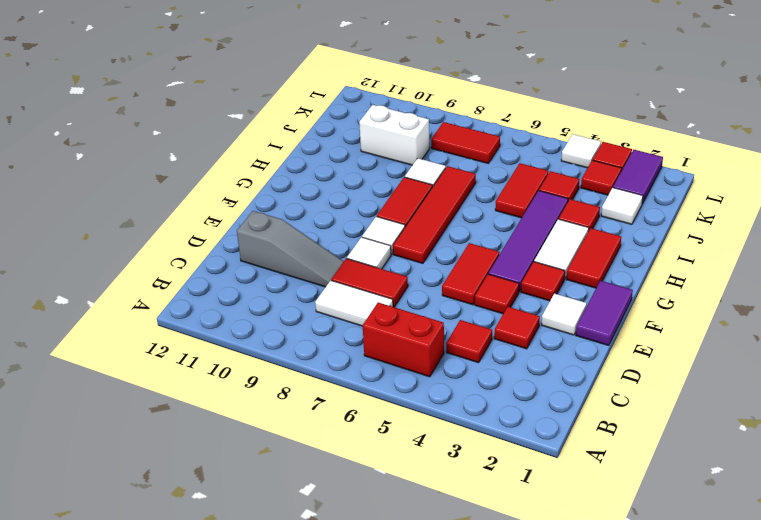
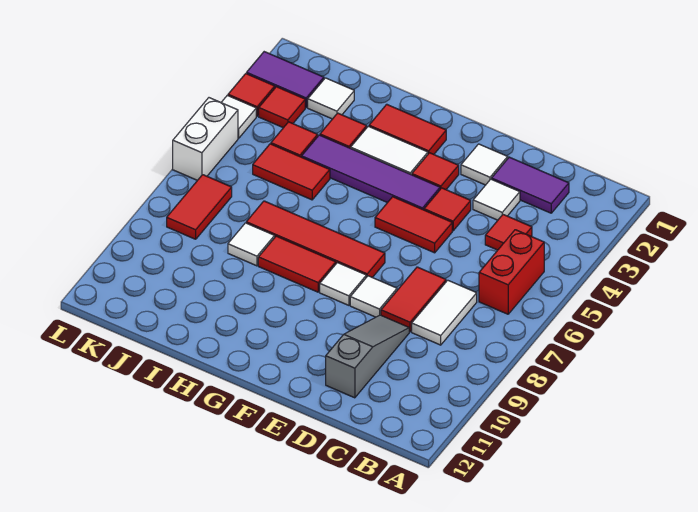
red tile D3 level 1 -> white tile D3 level 1
purple tile E1:F1 level 1 -> purple tile C2:D2 level 1
white brick J9:J10 level 1 -> white brick L5:L6 level 1

